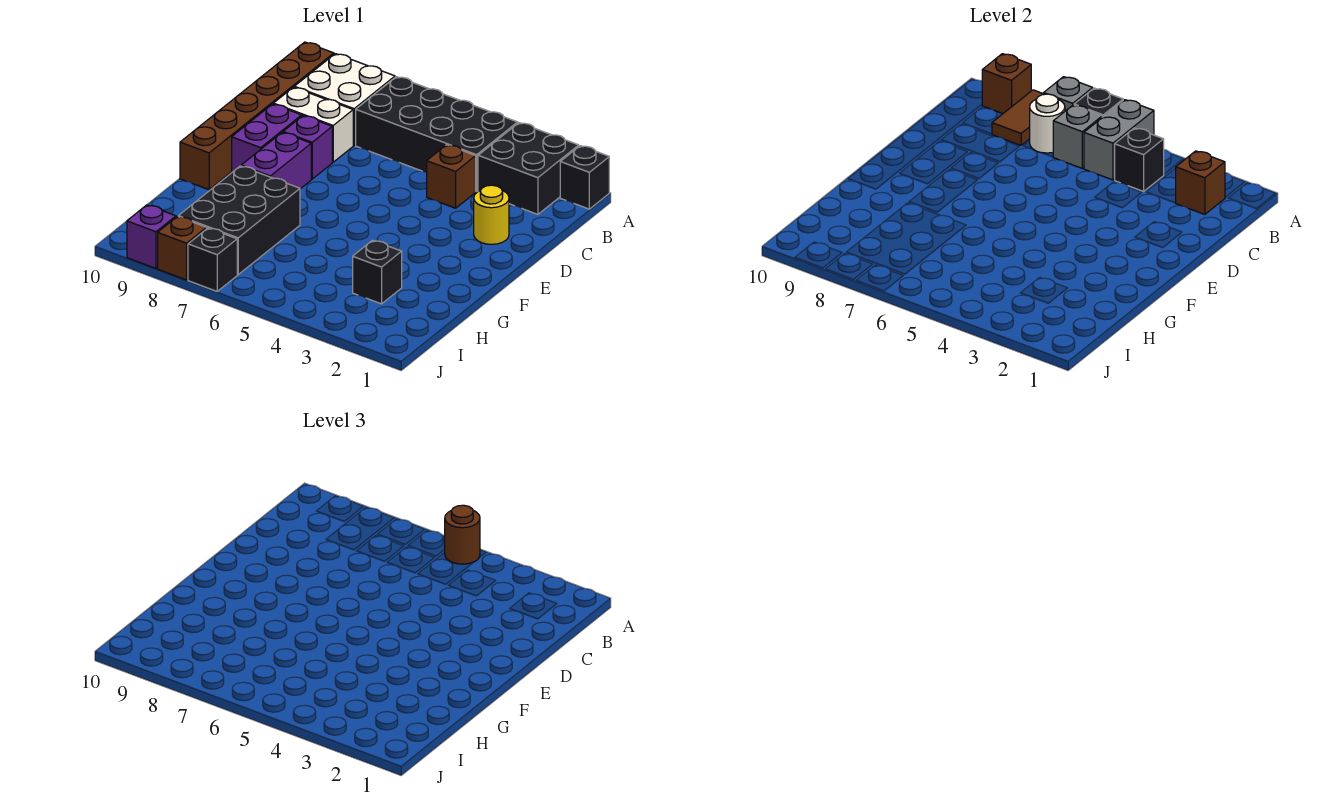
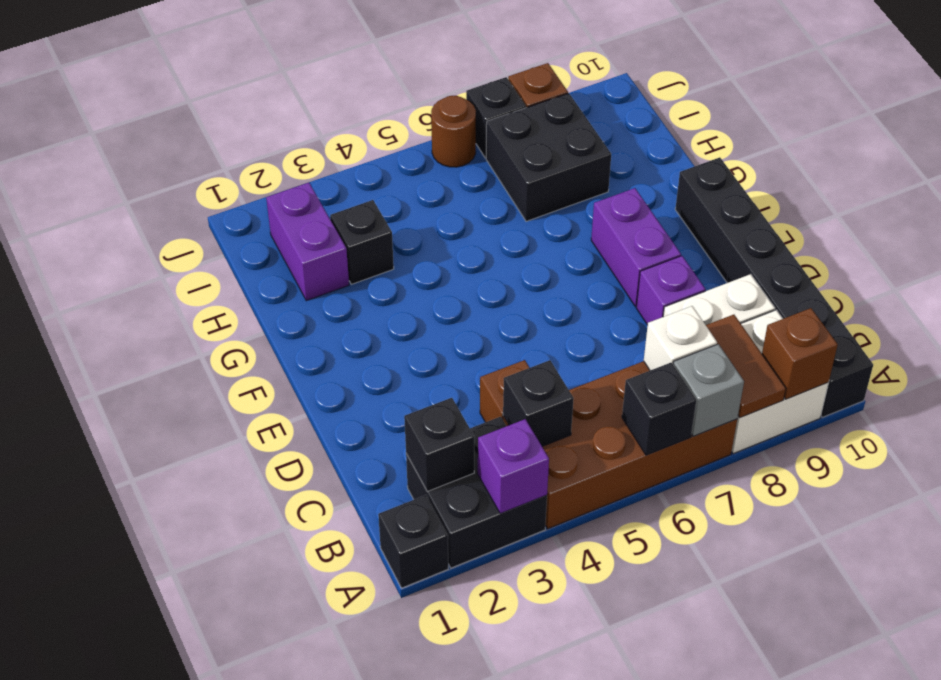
black brick A4:B7 level 1 -> brown brick A4:B7 level 1
grey brick A5:B5 level 2 -> none
brown round brick A5 level 3 -> brown round brick J6 level 1
brown brick A10:F10 level 1 -> black brick A10:F10 level 1
brown brick B2 level 2 -> black brick B2 level 2
grey brick B6 level 2 -> none
white round brick B7 level 2 -> white brick B7 level 2
yellow round brick D2 level 1 -> none
purple brick D9:E9 level 1 -> purple brick H2:I2 level 1
black brick G7:I8 level 1 -> black brick H7:I8 level 1
purple brick J9 level 1 -> purple brick A3 level 2

